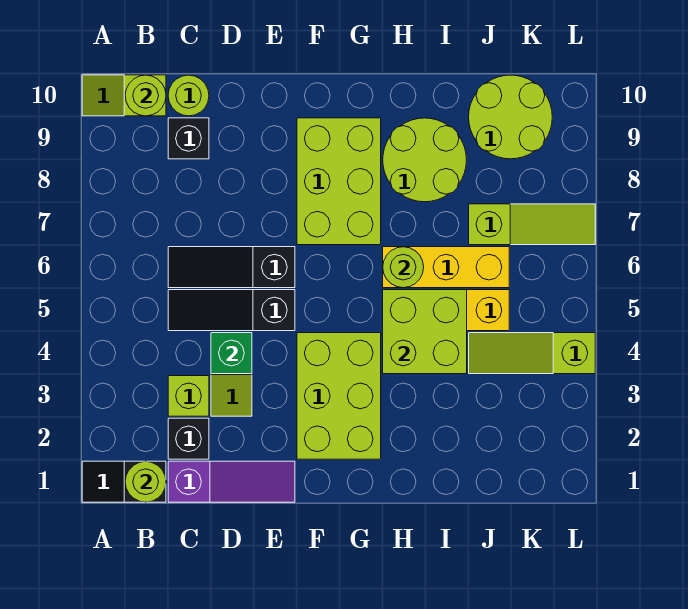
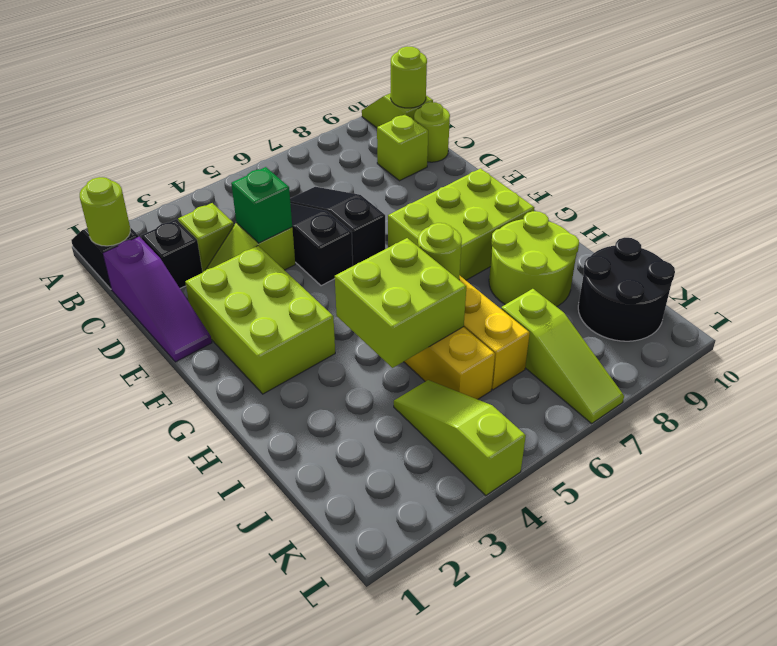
black brick C9 level 1 -> lime brick C9 level 1
lime brick F2:G4 level 1 -> lime brick E2:G3 level 1
lime round brick J9:K10 level 1 -> black round brick J9:K10 level 1

